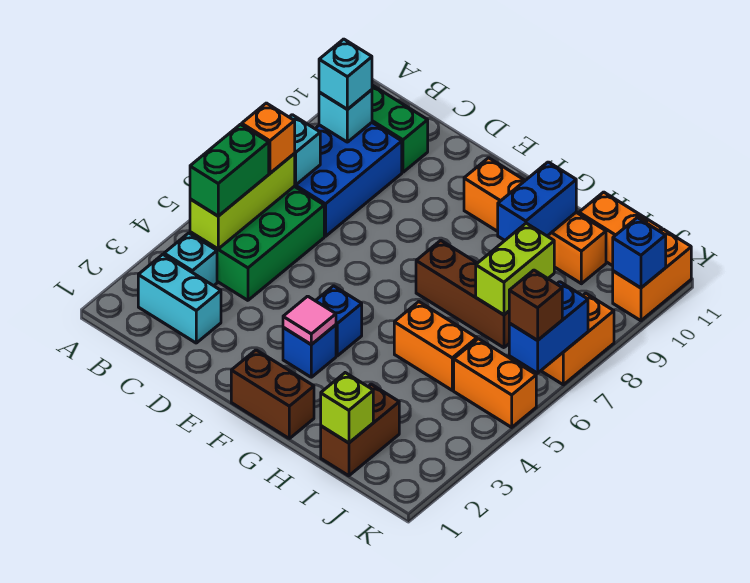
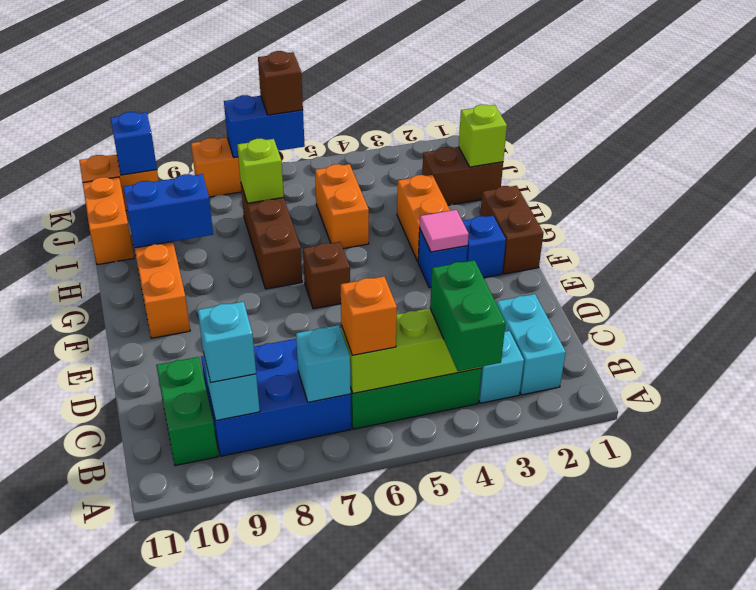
green brick B4:B5 level 3 -> green brick A4:B4 level 3
blue brick F4 level 1 -> blue brick F2 level 1
none -> brown brick F6 level 1
lime brick I7:I8 level 2 -> lime brick I7 level 2
orange brick J5:K5 level 1 -> orange brick G3:H3 level 1

